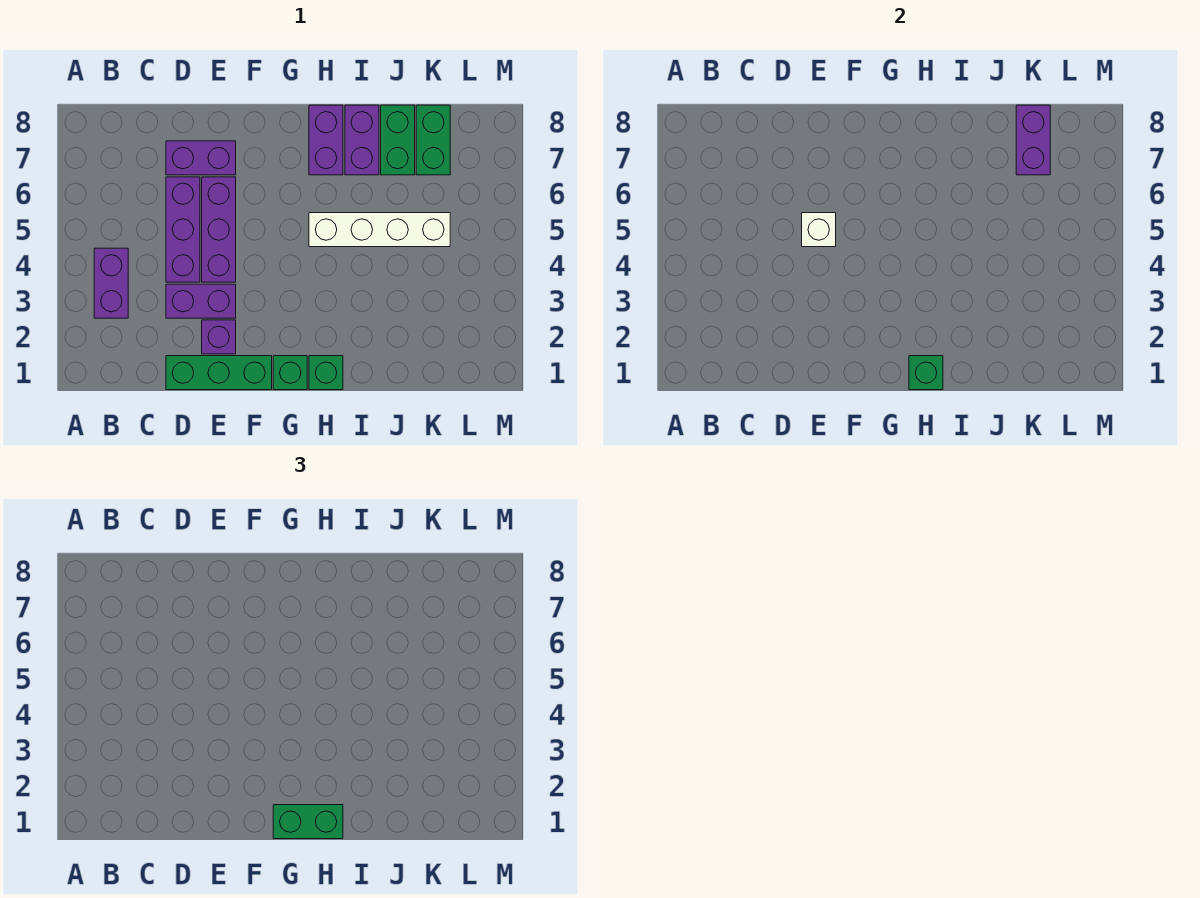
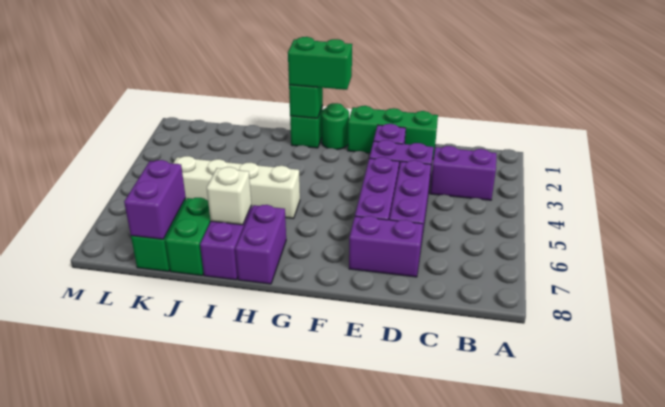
purple brick B3:B4 level 1 -> purple brick B3:C3 level 1
white brick E5 level 2 -> white brick I7 level 2
green brick G1 level 1 -> green round brick G1 level 1

